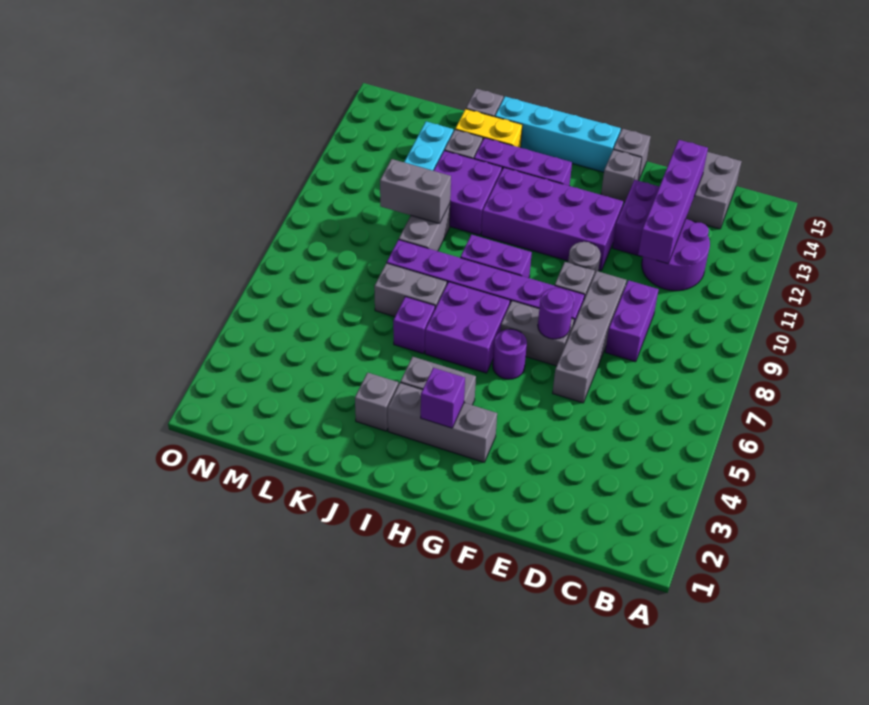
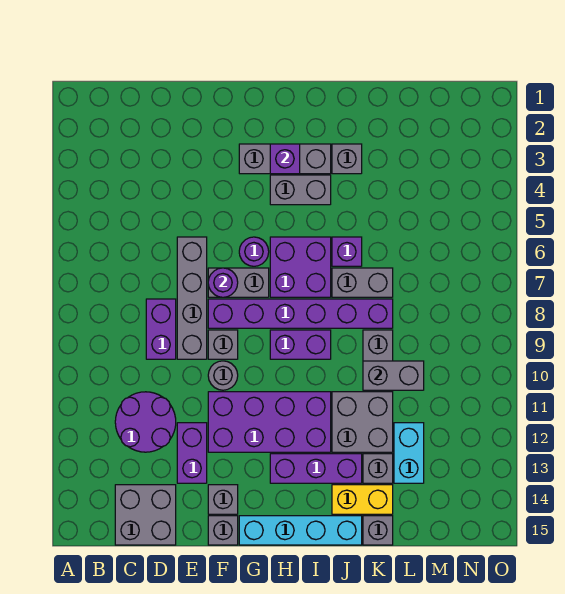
purple brick D11:D14 level 2 -> none
purple brick J11:K12 level 1 -> grey brick J11:K12 level 1

